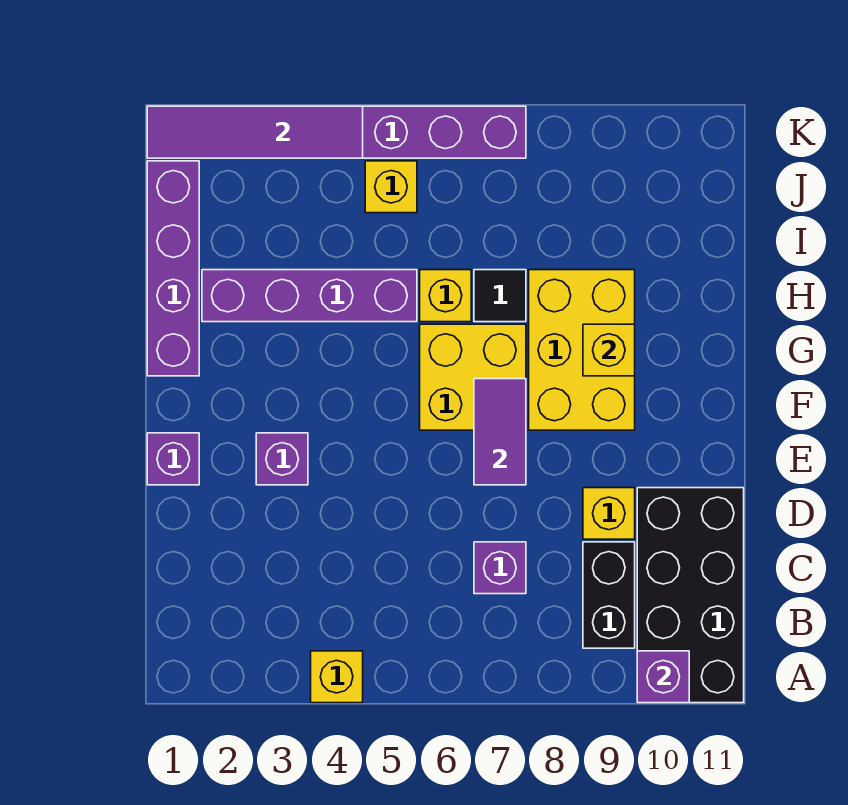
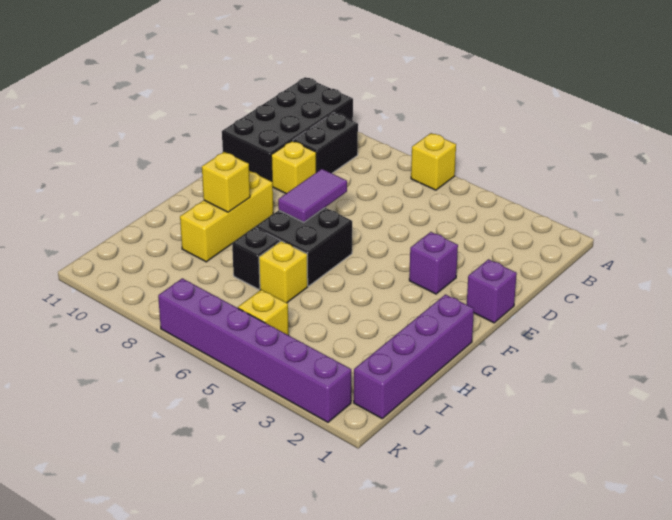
yellow brick A4 level 1 -> yellow brick A6 level 1
purple brick A10 level 2 -> none
purple brick C7 level 1 -> none
yellow brick F6:G7 level 1 -> black brick F6:G7 level 1
yellow brick F8:H9 level 1 -> yellow brick F9:H9 level 1
purple brick H2:H5 level 1 -> none
black tile H7 level 1 -> black brick H7 level 1
purple tile K1:K4 level 2 -> none

